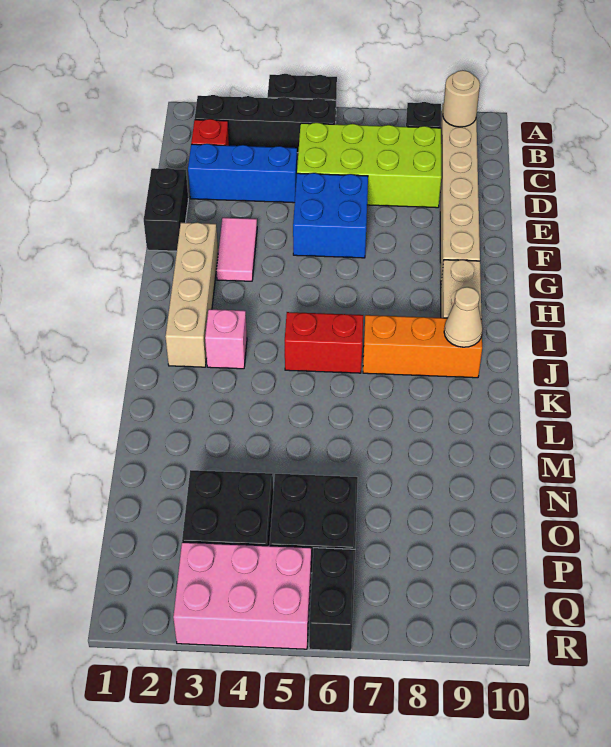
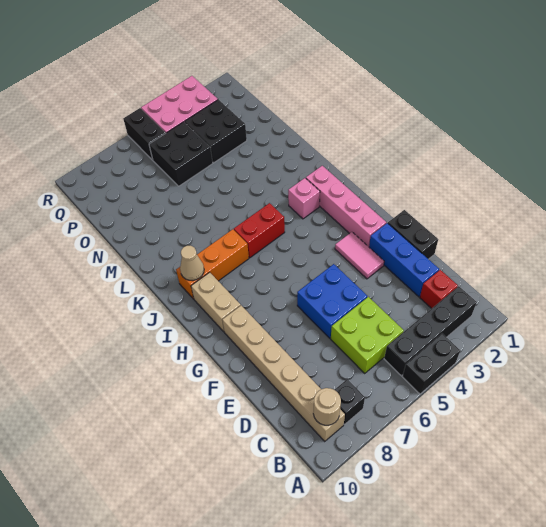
lime brick C5:D8 level 1 -> lime brick C5:D6 level 1
blue brick D2:D4 level 1 -> blue brick D2:F2 level 1
tan brick G2:J2 level 1 -> pink brick G2:J2 level 1

